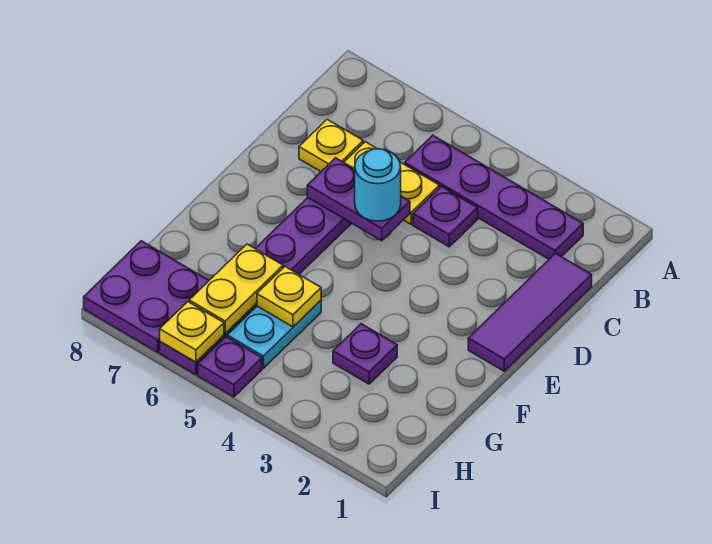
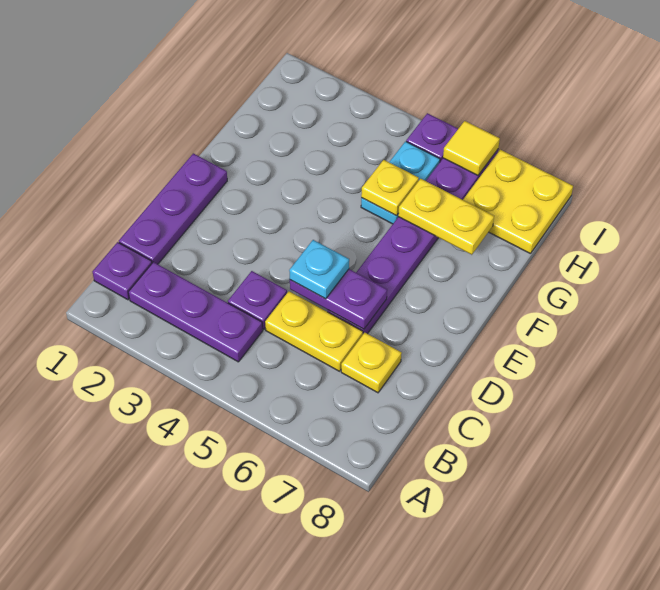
purple plate B2:B5 level 1 -> purple plate B2:B4 level 1
purple tile C1:E1 level 1 -> purple plate C1:E1 level 1
cyan round brick D5 level 3 -> cyan plate D5 level 3
purple plate G3 level 1 -> purple plate B1 level 1
yellow plate G6:H6 level 2 -> yellow plate G6:G7 level 2
purple plate H7:I8 level 1 -> yellow plate H7:I8 level 1
yellow plate I6 level 2 -> yellow tile I6 level 2

